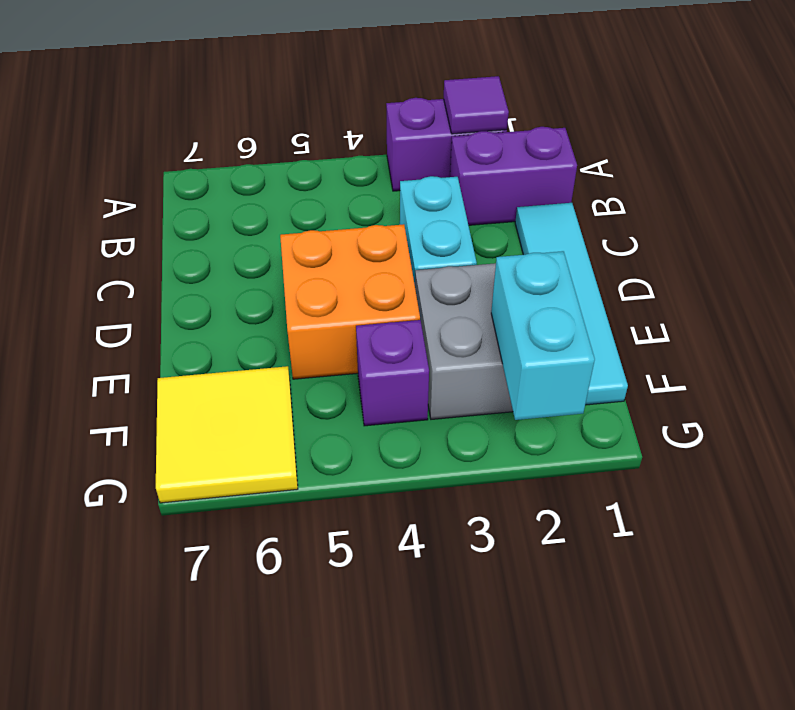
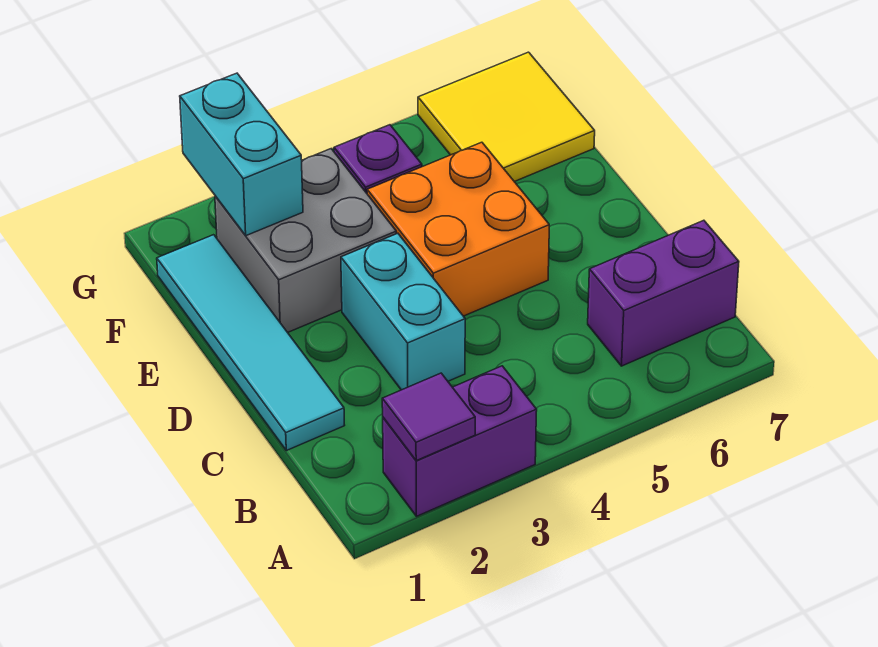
purple brick B1:B2 level 1 -> purple brick B6:B7 level 1

